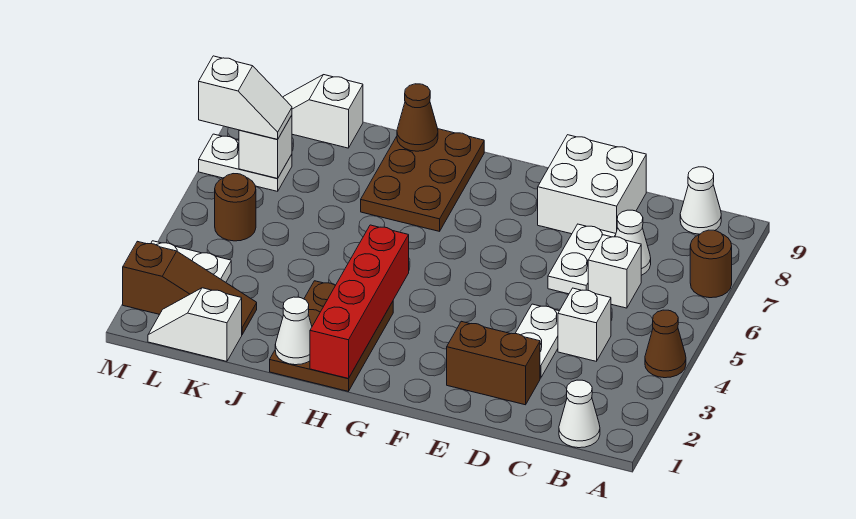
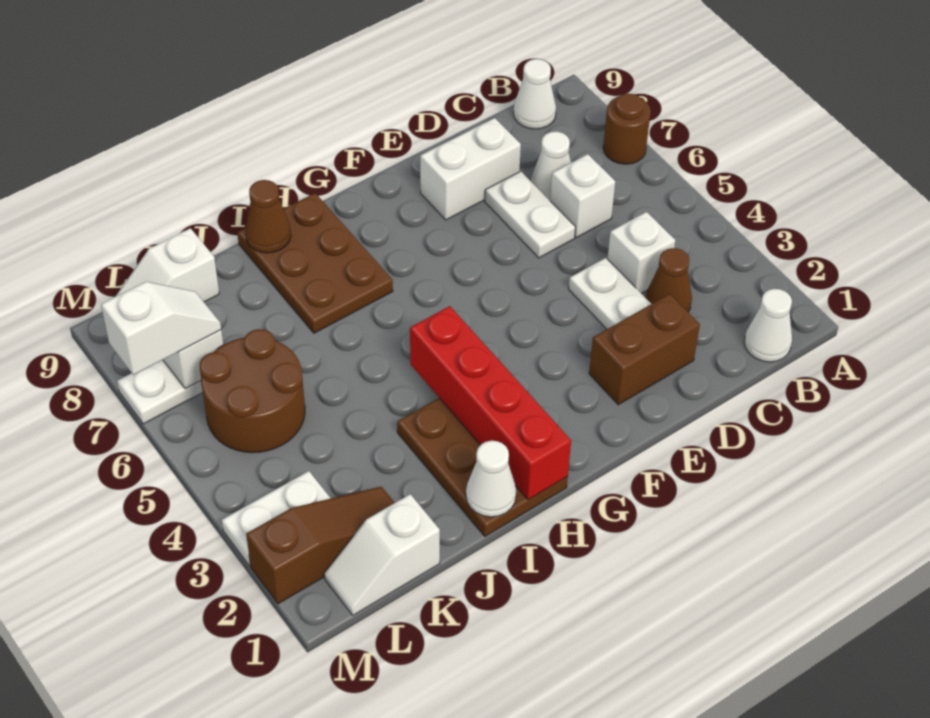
brown cone A4 level 1 -> brown cone C3 level 1
white brick D8:E9 level 1 -> white brick D8:E8 level 1
brown round brick L5 level 1 -> brown round brick K5:L6 level 1

